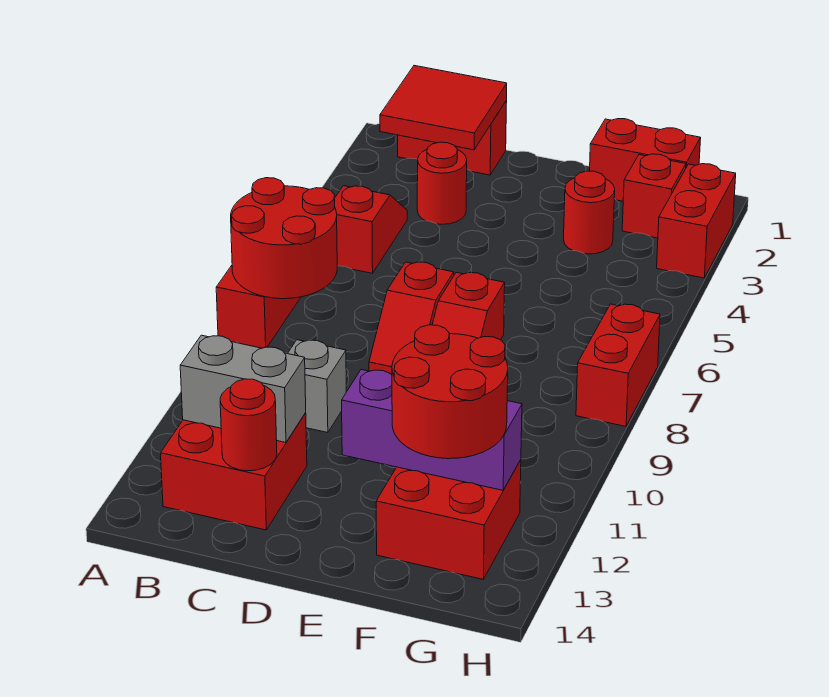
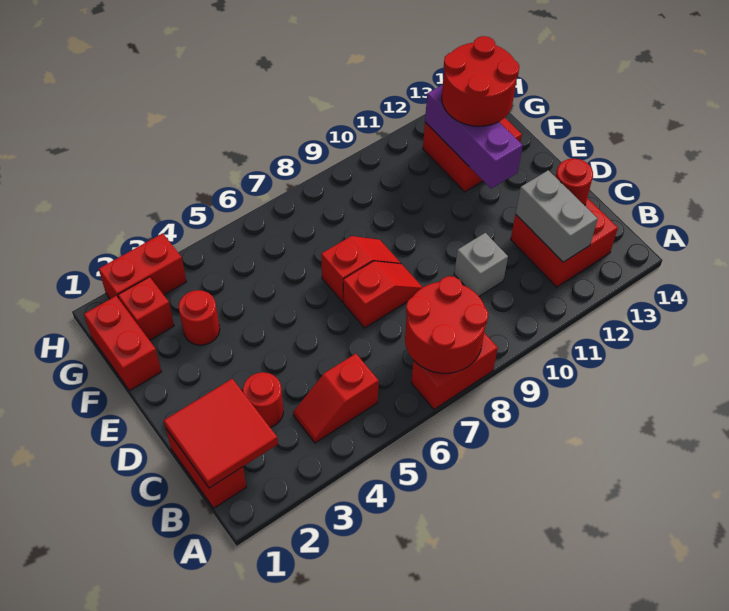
red brick H7:H8 level 1 -> none

